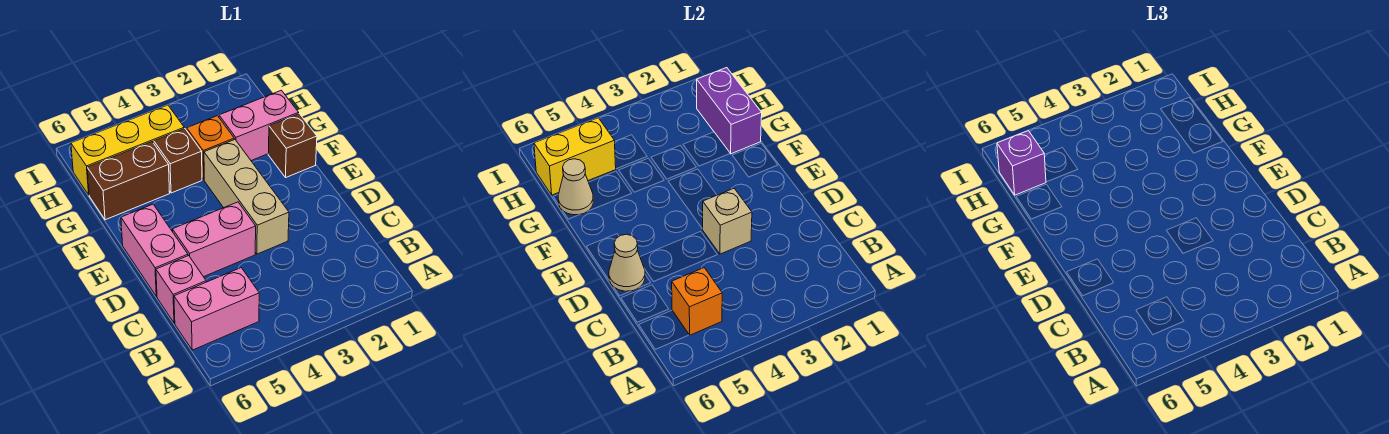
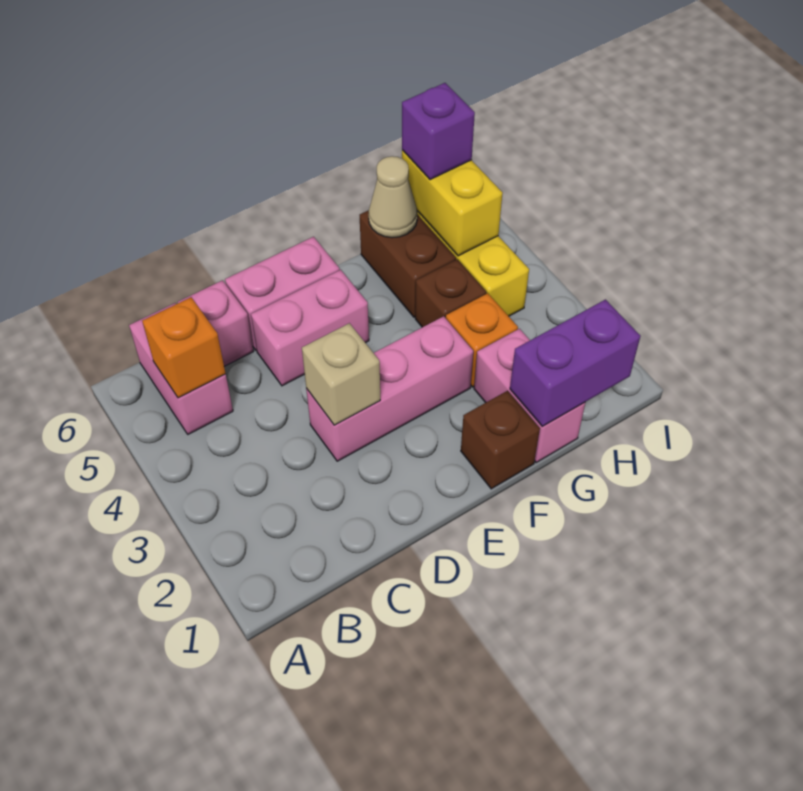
tan brick D3:F3 level 1 -> pink brick D3:F3 level 1
pink brick D4:D5 level 1 -> pink brick D5:E5 level 1
tan cone D6 level 2 -> none

